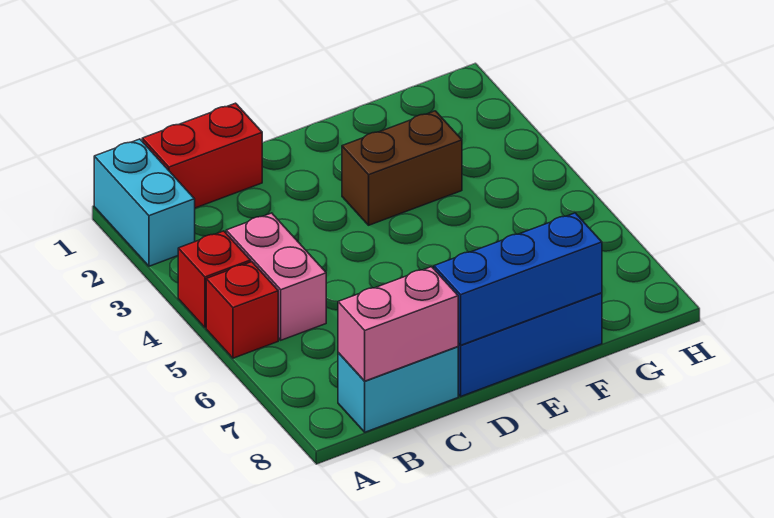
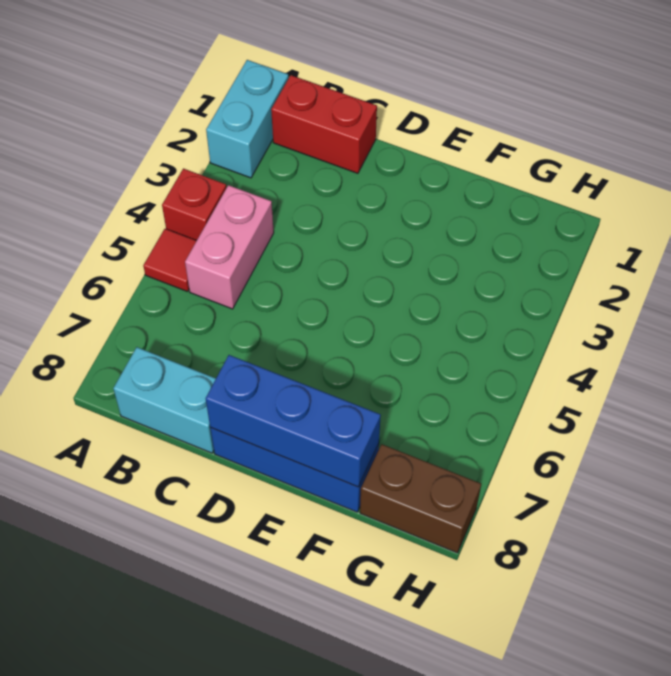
red brick A5 level 1 -> red tile A5 level 1
pink brick B8:C8 level 2 -> none
brown brick E3:F3 level 1 -> brown brick G8:H8 level 1

